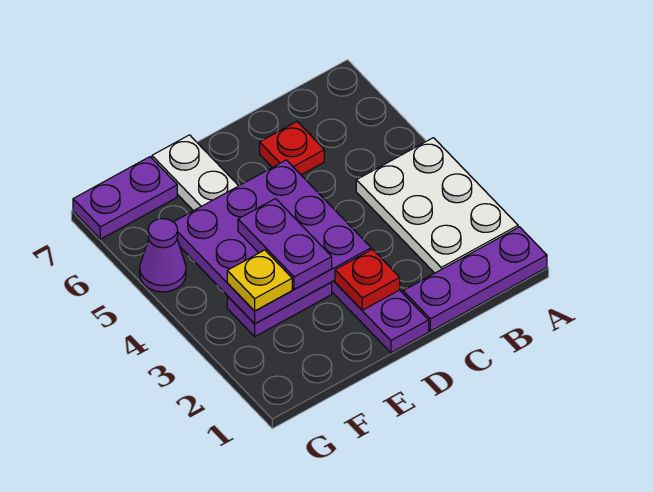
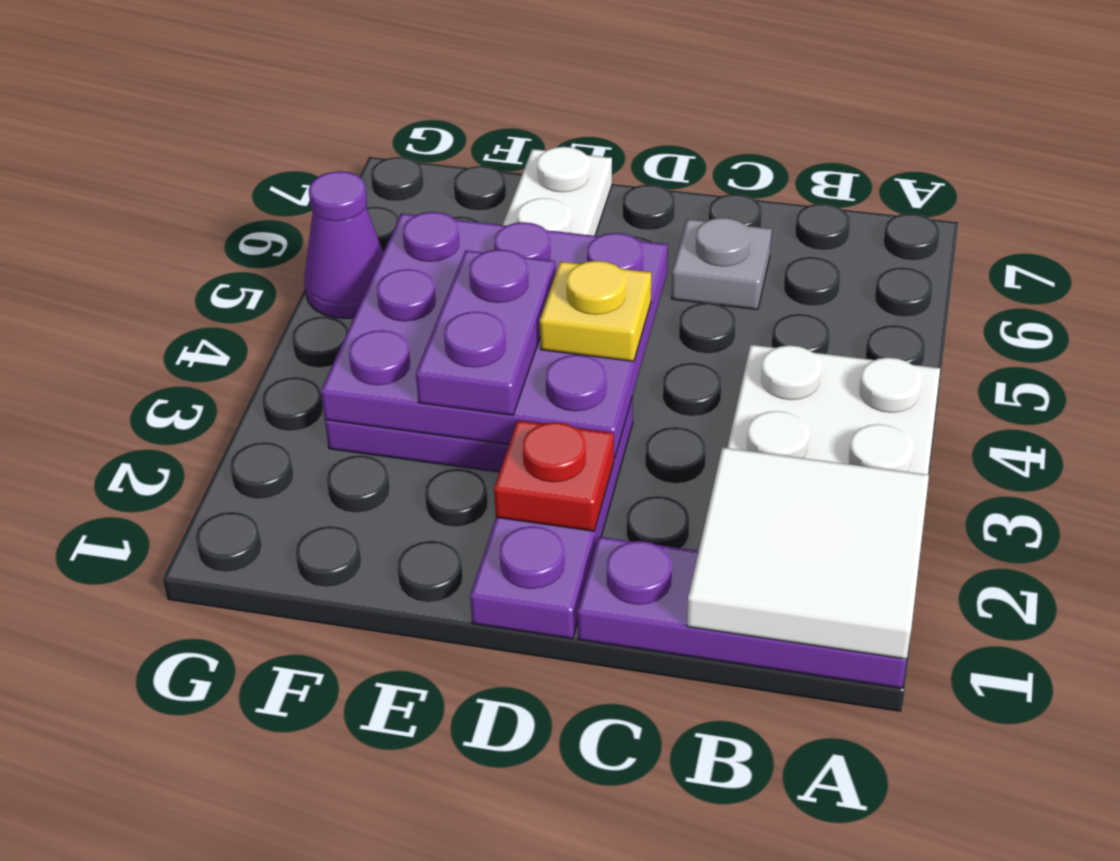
none -> white tile A1:B2 level 2
red plate C6 level 1 -> grey plate C6 level 1
yellow plate F3 level 3 -> yellow plate D4 level 3
purple plate F7:G7 level 1 -> none

